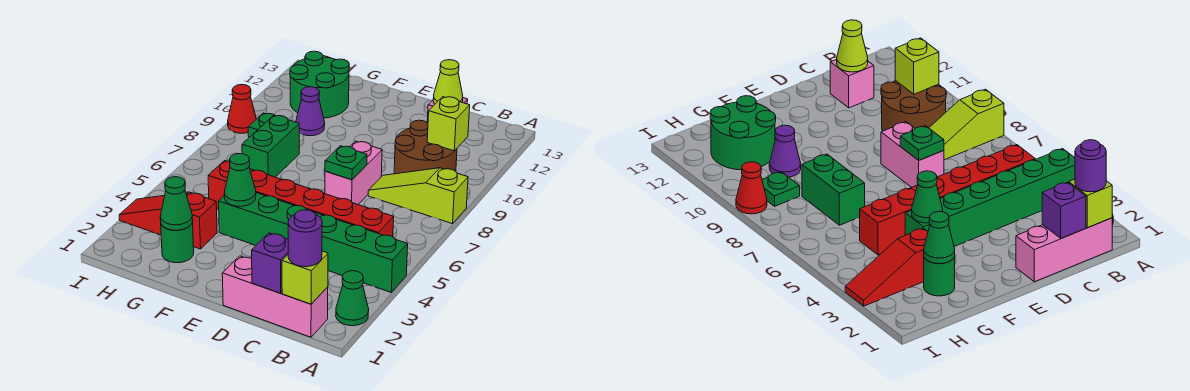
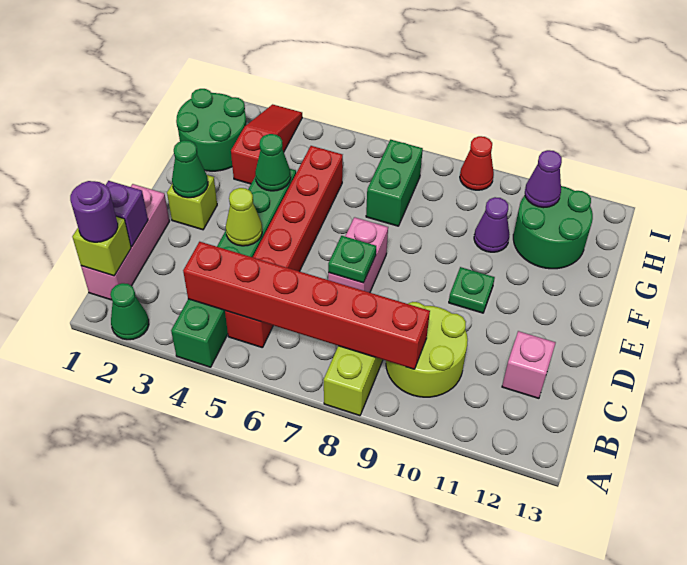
none -> red brick B4:B9 level 2
brown round brick B9:C10 level 1 -> lime round brick B9:C10 level 1
lime brick B10 level 2 -> lime brick E2 level 1
lime cone C12 level 2 -> lime cone D4 level 2
pink brick D7:D8 level 1 -> pink brick D7:E7 level 1
green round brick G2 level 1 -> green round brick G1:H2 level 1
green cone G2 level 2 -> green cone E2 level 2
green brick G7:G8 level 1 -> green brick G7:H7 level 1
green plate H9 level 1 -> green plate E10 level 1
none -> purple cone H11 level 2

